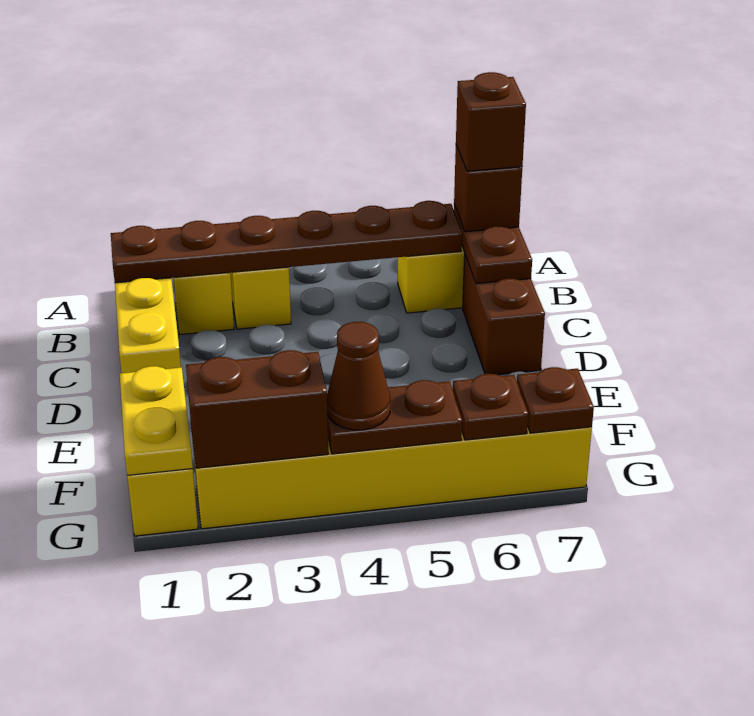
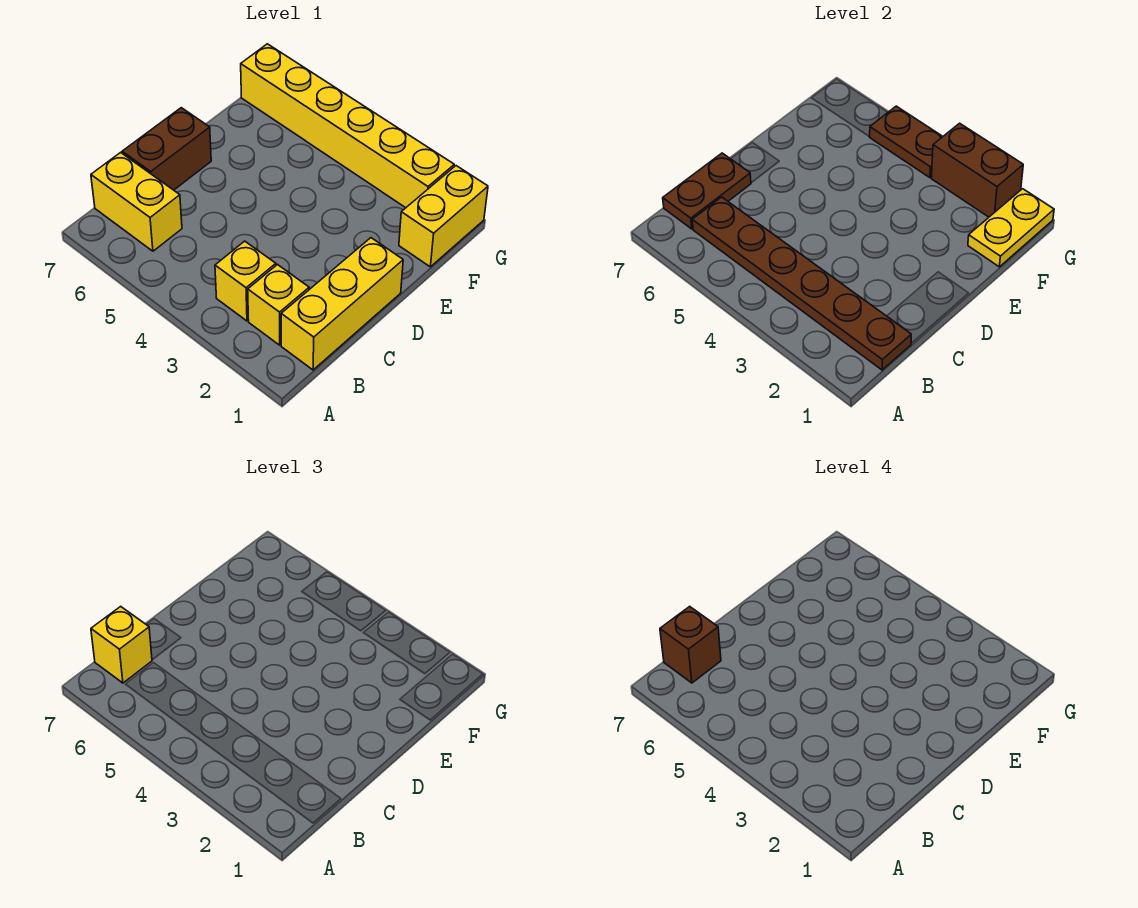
brown brick B7 level 3 -> yellow brick B7 level 3
brown cone G4 level 3 -> none
brown plate G6 level 2 -> none
brown plate G7 level 2 -> none

